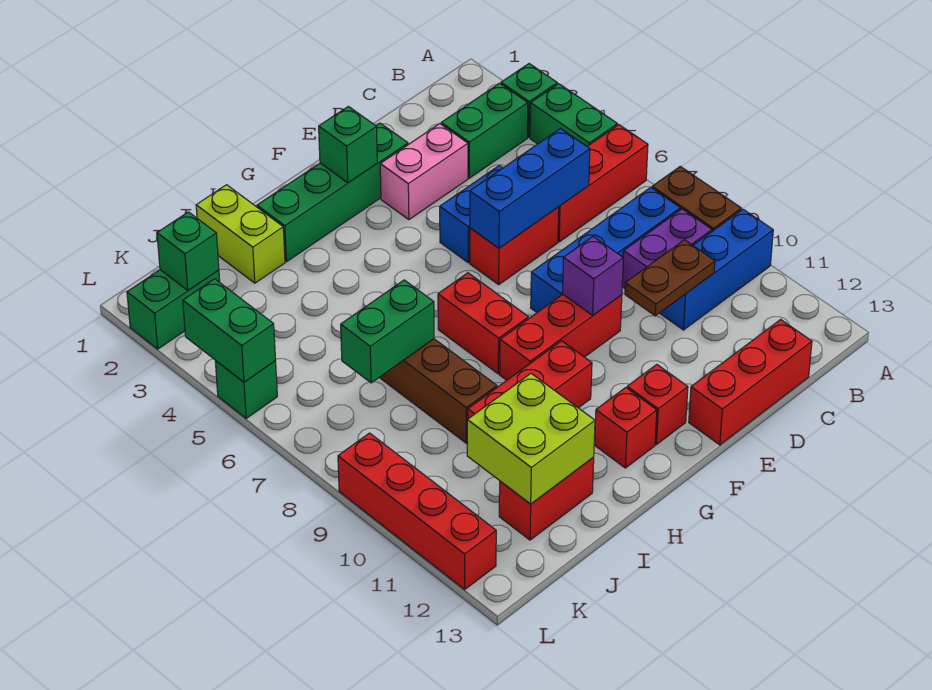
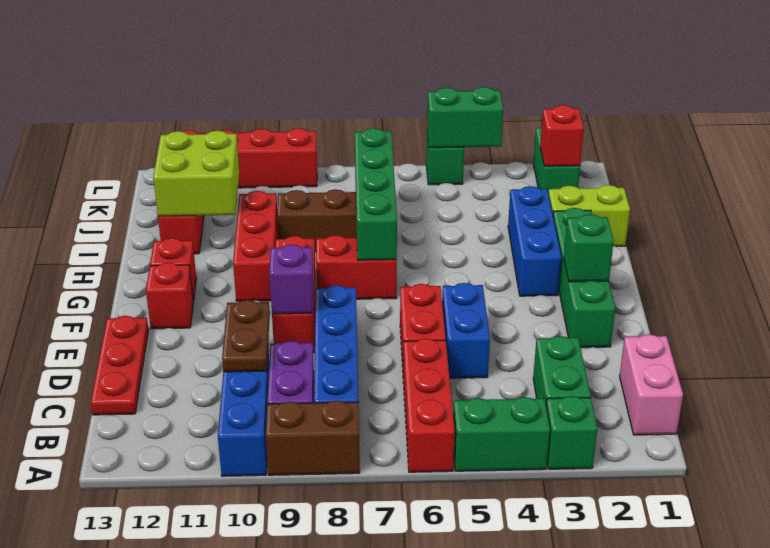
blue brick C6:E6 level 2 -> blue brick G3:I3 level 1
red brick C13:E13 level 1 -> red plate C13:E13 level 1
pink brick D3:E3 level 1 -> pink brick B1:C1 level 1
green brick I7:J7 level 2 -> green brick G7:J7 level 2
green brick K2 level 2 -> red brick K2 level 2

